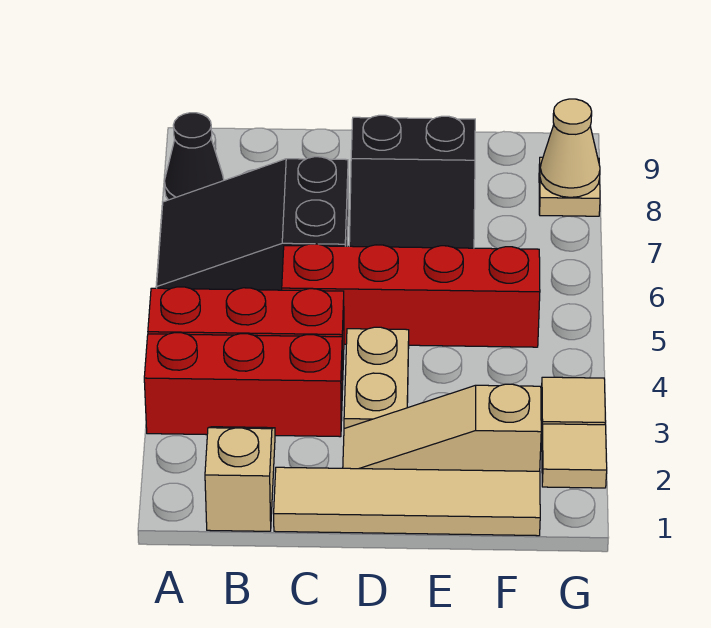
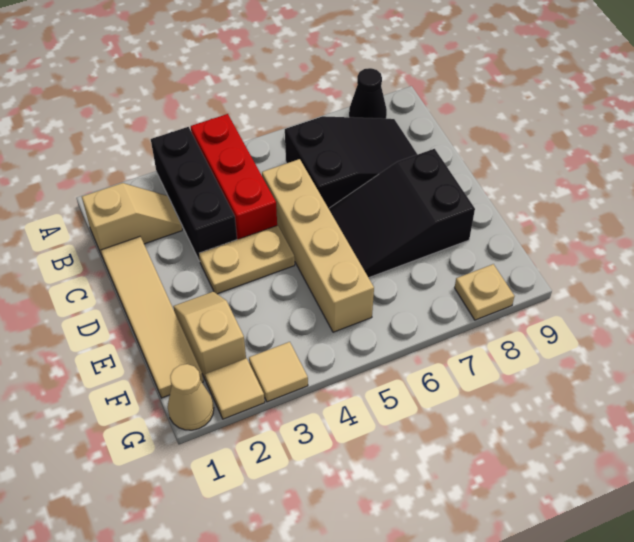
red brick A3:C3 level 1 -> black brick A3:C3 level 1
black slope A6:C7 level 1 top C -> black slope B6:C8 level 1 top 6
red brick C5:F5 level 1 -> tan brick C5:F5 level 1
tan slope D2:F2 level 1 top F -> tan slope E2:F2 level 1 top F
tan cone G8 level 2 -> tan cone G1 level 1

